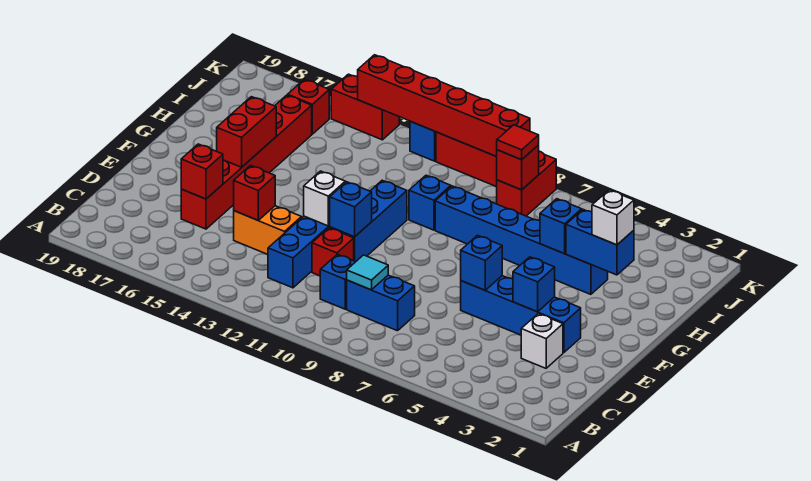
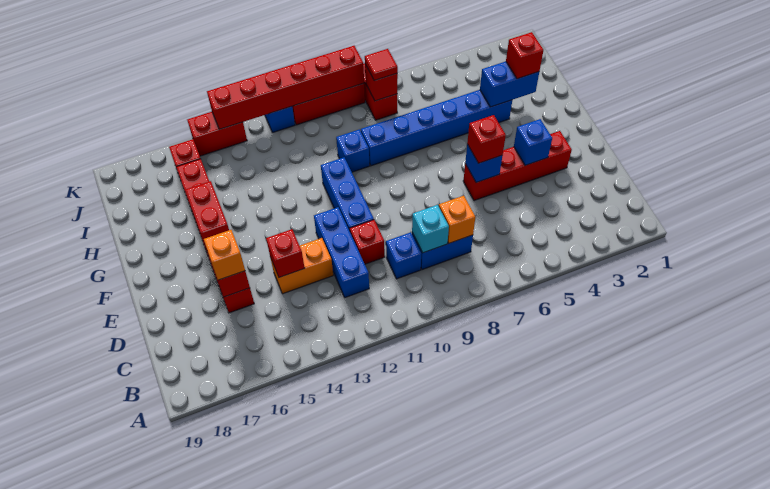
none -> orange brick C8 level 2
cyan tile C9 level 2 -> cyan brick C9 level 2
white brick D3 level 1 -> none
none -> orange brick D16 level 3
blue brick E3:E6 level 1 -> red brick E3:E6 level 1
none -> red brick E6 level 3
blue brick E11 level 2 -> none
white brick E12 level 2 -> none
white brick H3 level 3 -> red brick H3 level 3
blue brick H5 level 2 -> none

